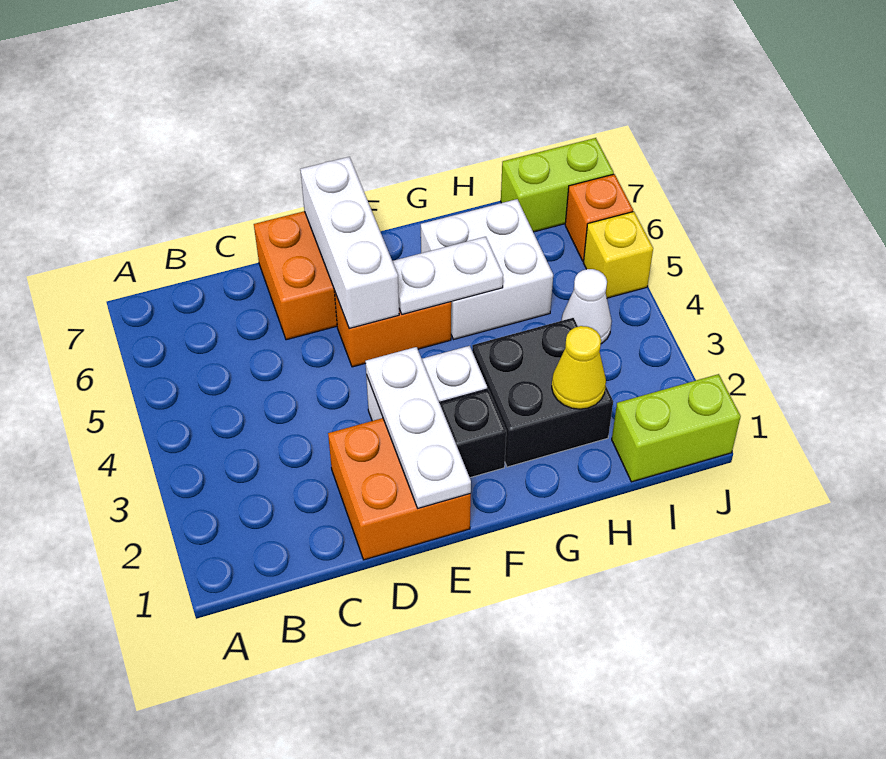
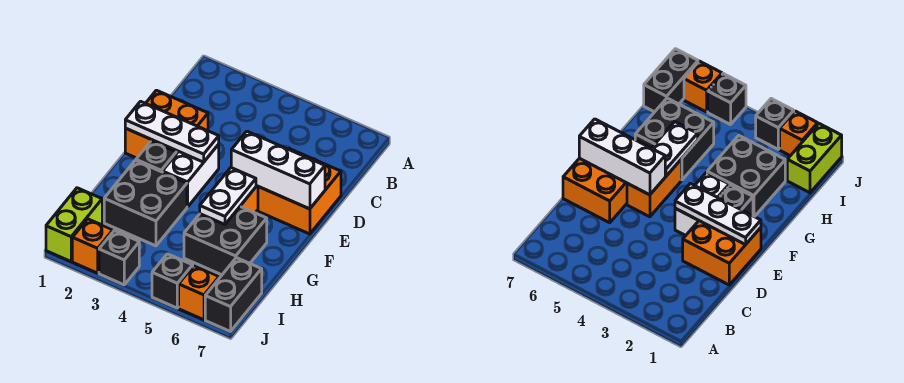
white brick G5:H6 level 1 -> black brick G5:H6 level 1
yellow cone H2 level 2 -> none
white cone I4 level 1 -> none
lime brick I7:J7 level 1 -> black brick I7:J7 level 1
none -> orange brick J2 level 1
none -> black brick J3 level 1
yellow brick J5 level 1 -> black brick J5 level 1

